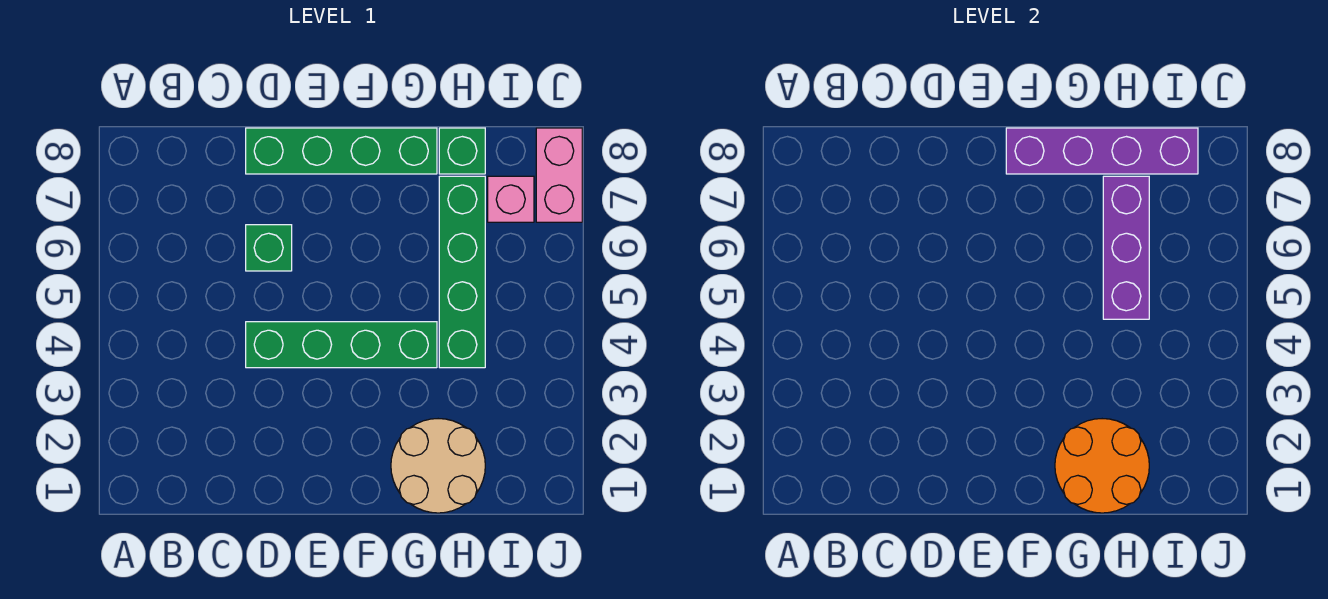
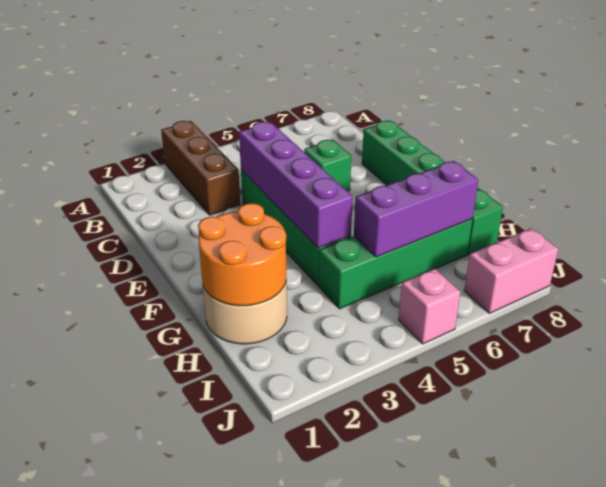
none -> brown brick A3:C3 level 1
purple brick F8:I8 level 2 -> purple brick D4:G4 level 2
pink brick I7 level 1 -> pink brick J5 level 1

